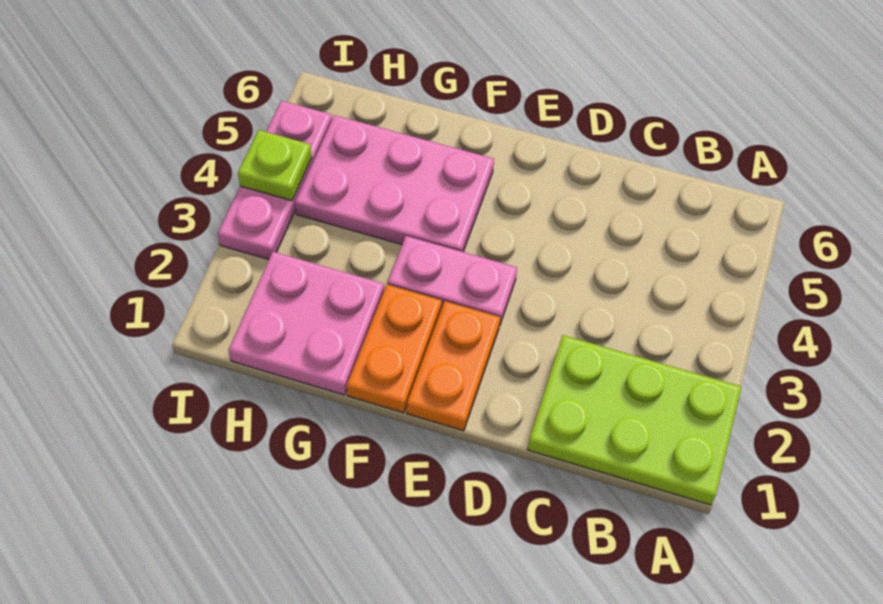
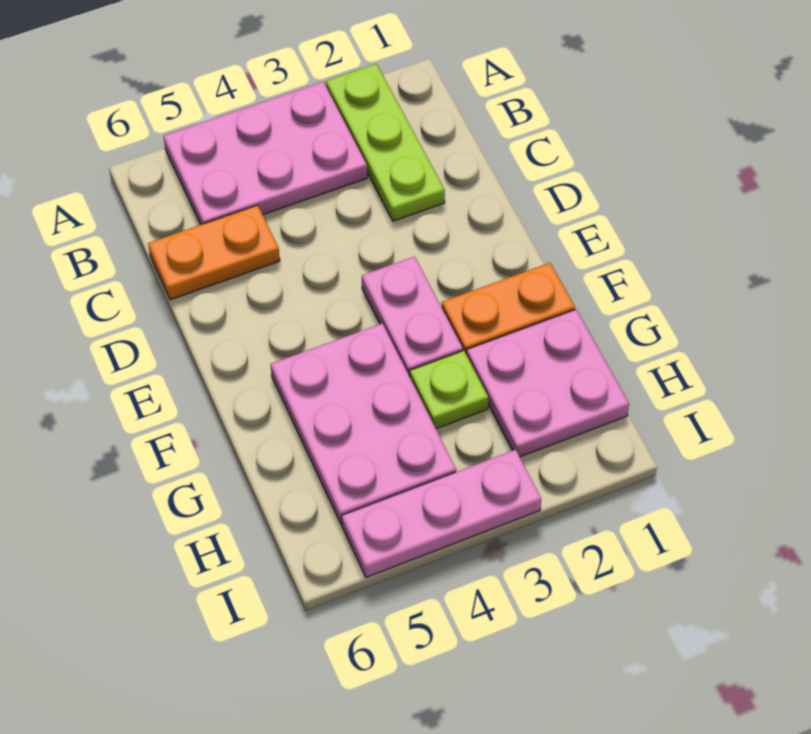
lime plate A1:C2 level 1 -> lime plate A2:C2 level 1
none -> pink plate A3:B5 level 1
orange plate E1:E2 level 1 -> orange plate C5:C6 level 1
lime plate I4 level 2 -> lime plate G3 level 1

